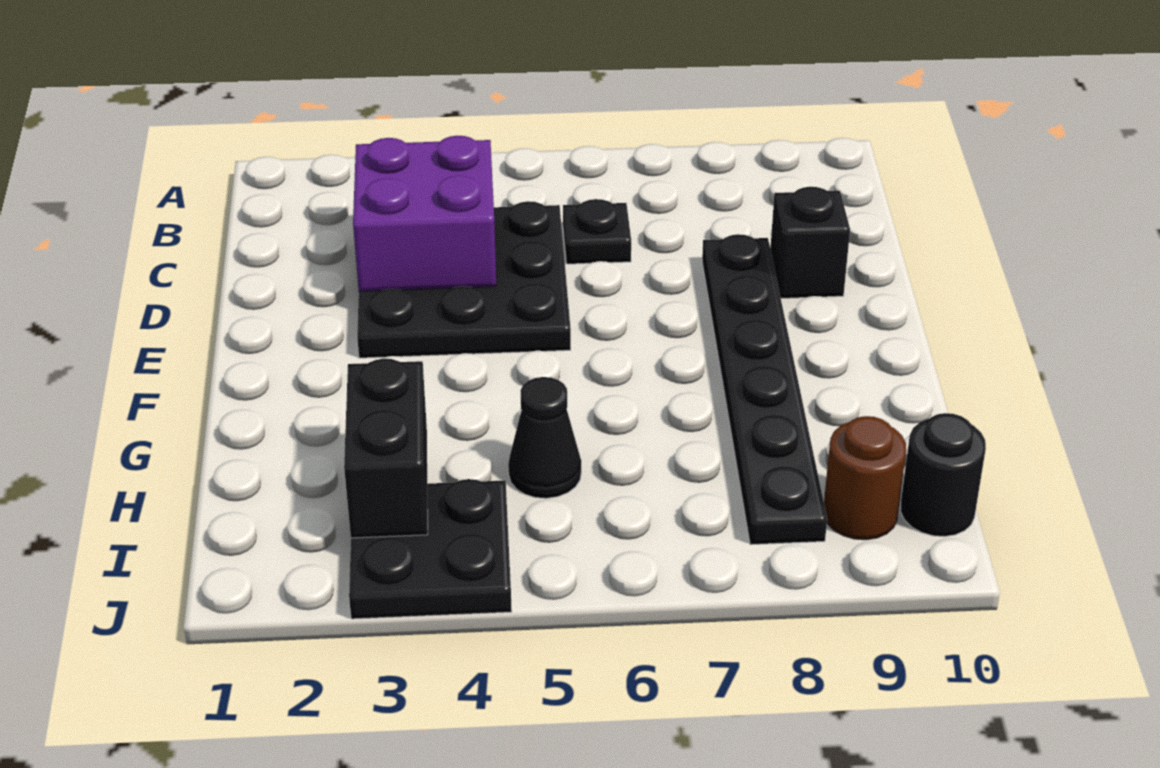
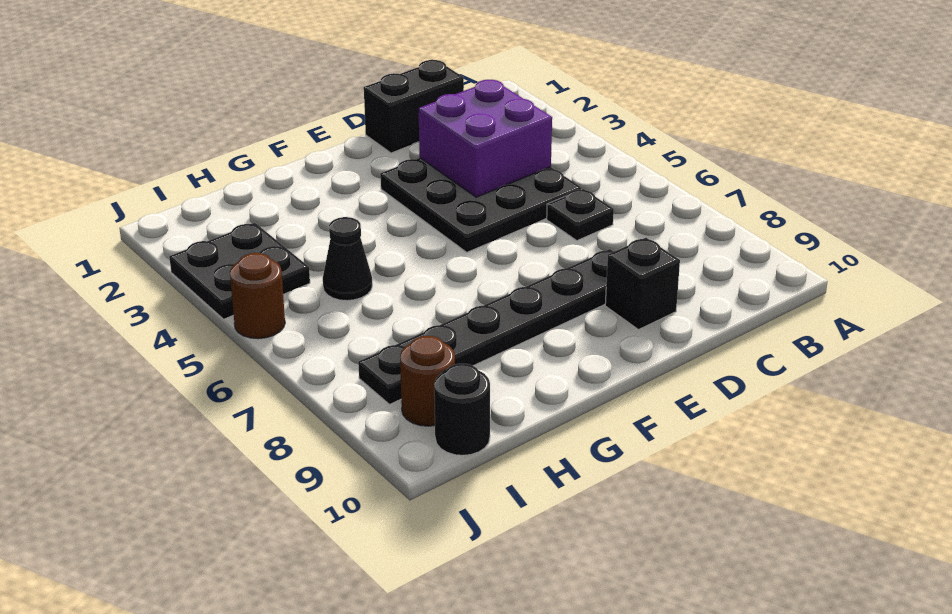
black brick H3:I3 level 2 -> black brick C1:D1 level 1
none -> brown round brick J5 level 1

